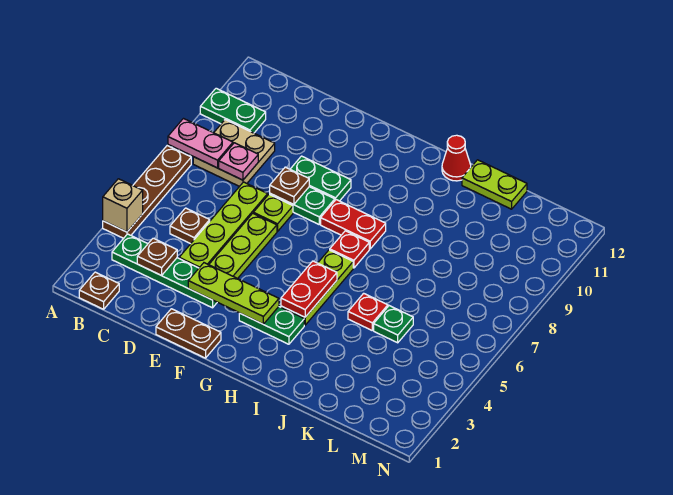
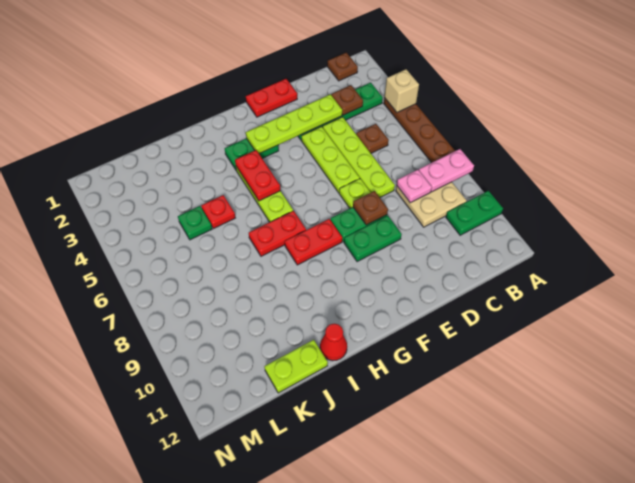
brown plate E1:F1 level 1 -> red plate E1:F1 level 1
lime plate E3:G3 level 2 -> lime plate D3:G3 level 2
red plate H7 level 1 -> red plate H7:I7 level 1

